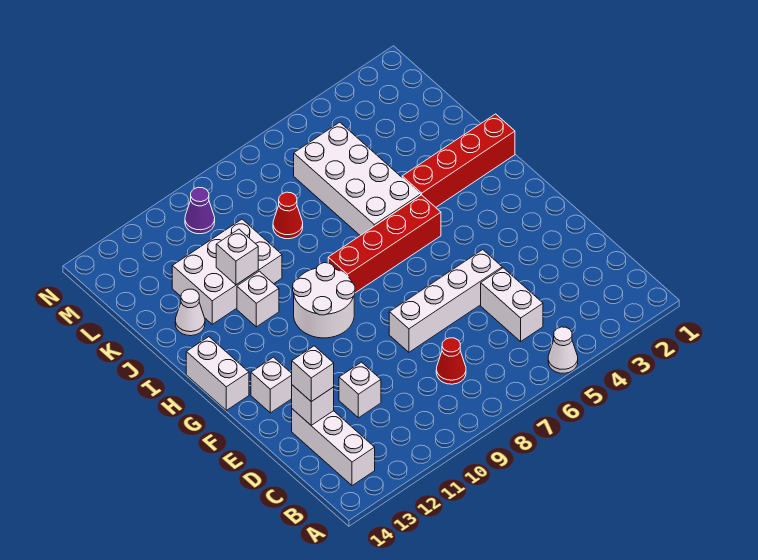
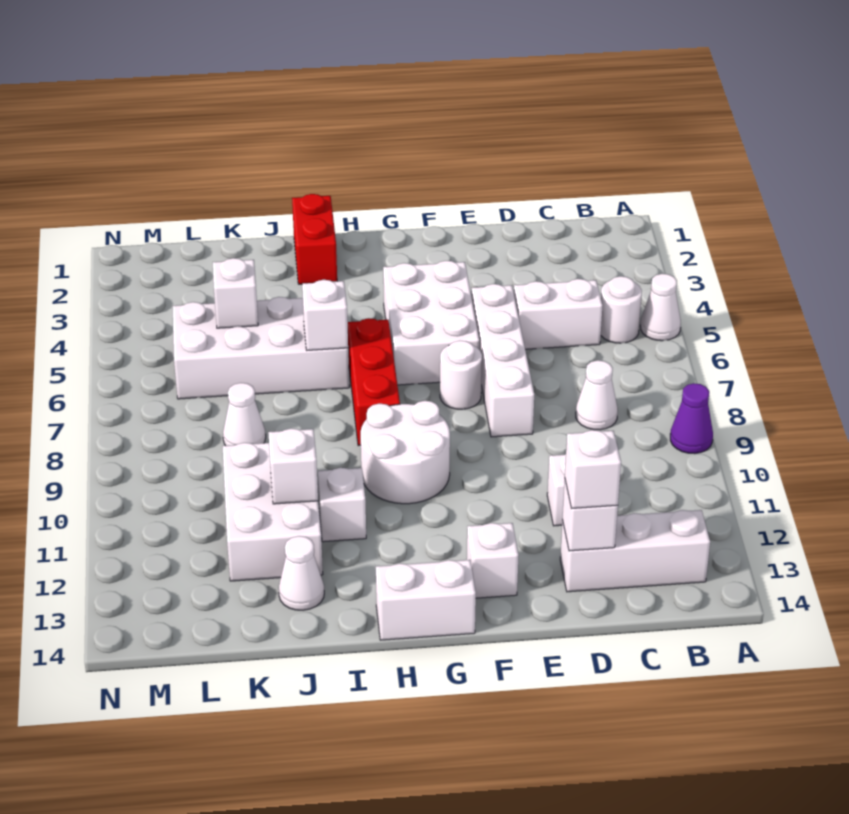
none -> white round brick B5 level 1
red cone C8 level 1 -> white cone C8 level 1
none -> white brick F4:G6 level 1
none -> white round brick F7 level 1
red brick H5:H8 level 1 -> red brick H6:H8 level 1
red brick I1:I4 level 1 -> red brick I1:I2 level 1
none -> white brick I6 level 2
none -> white brick K5 level 2
red cone K8 level 1 -> white cone K8 level 1
purple cone M10 level 1 -> purple cone A9 level 1

